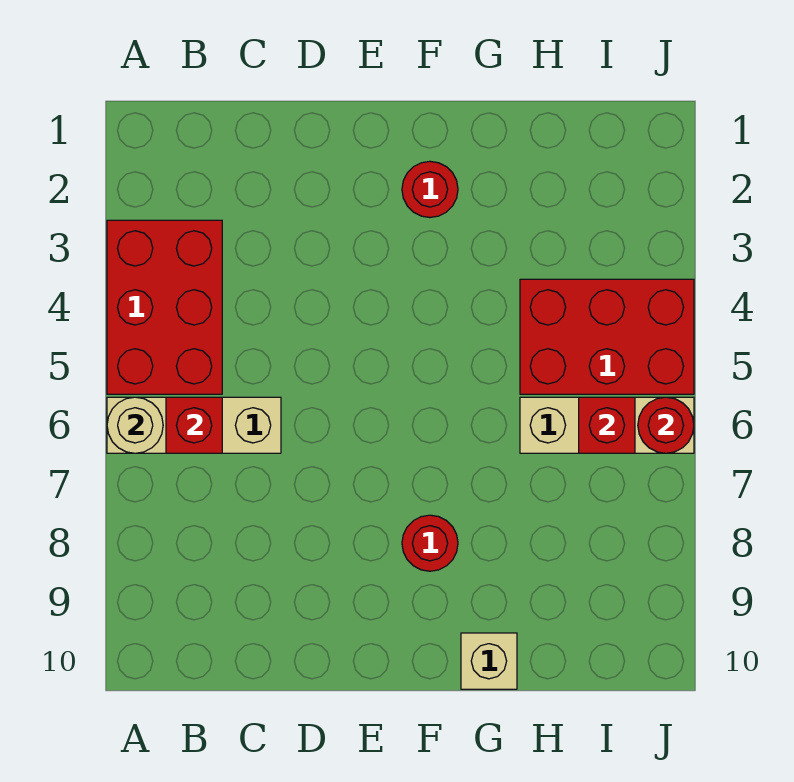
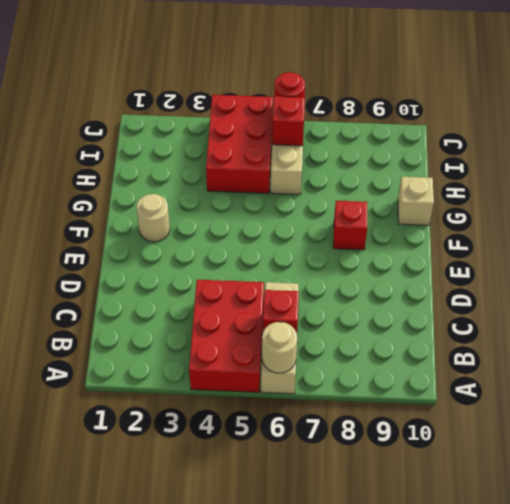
red brick A3:B5 level 1 -> red brick A4:C5 level 1
red round brick F2 level 1 -> tan round brick F2 level 1
red round brick F8 level 1 -> red brick F8 level 1

